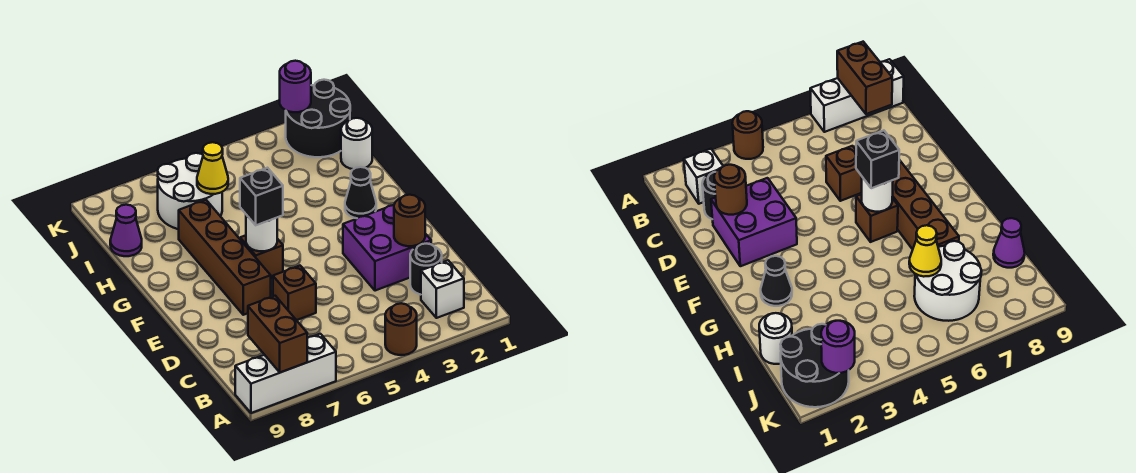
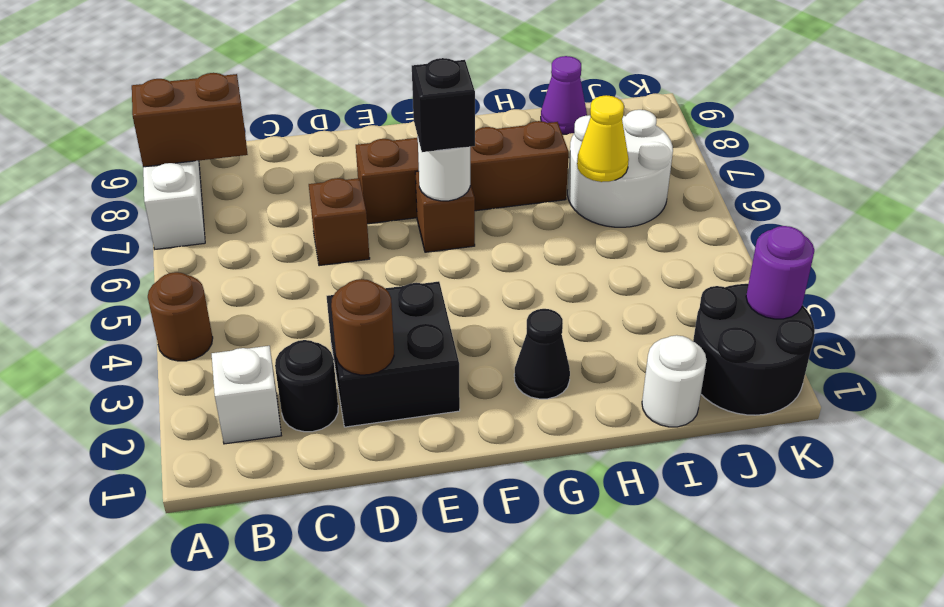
purple brick D2:E3 level 1 -> black brick D2:E3 level 1

